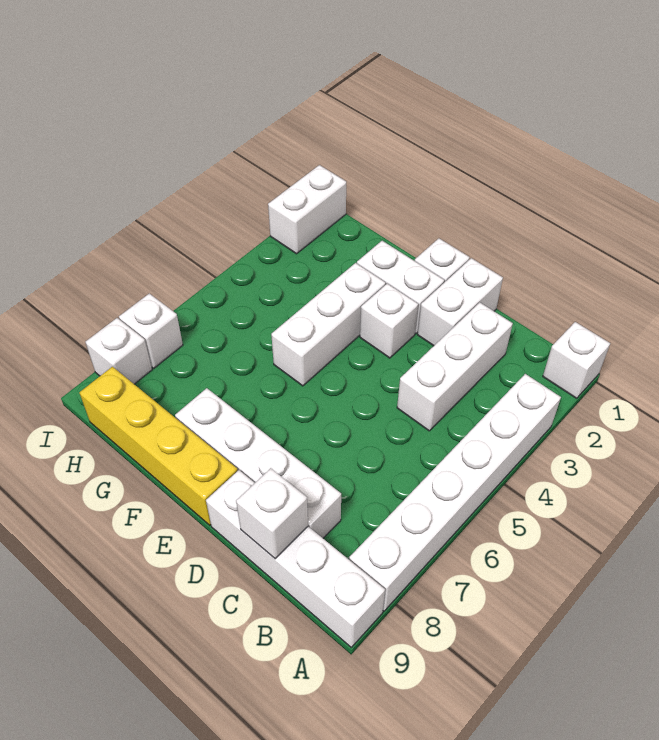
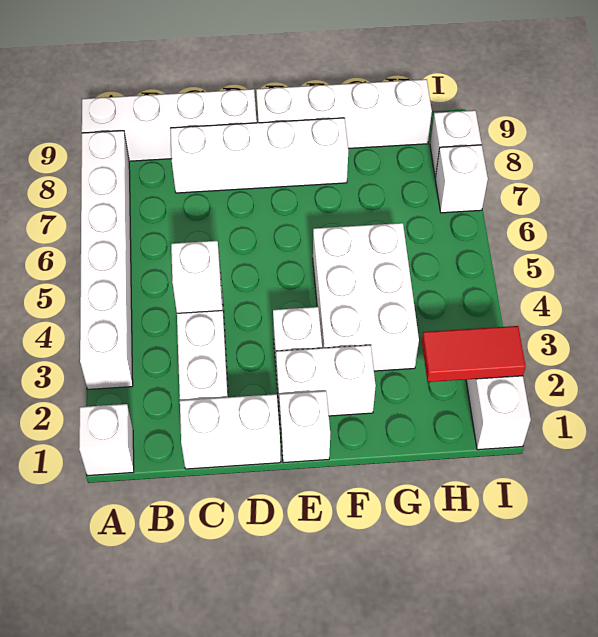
white brick C9 level 2 -> white brick C4 level 2
white brick D1:D2 level 1 -> white brick C1:D1 level 1
yellow brick E9:H9 level 1 -> white brick E9:H9 level 1
white brick F3:F5 level 1 -> white brick F3:G5 level 1
none -> red tile H2:I2 level 2

